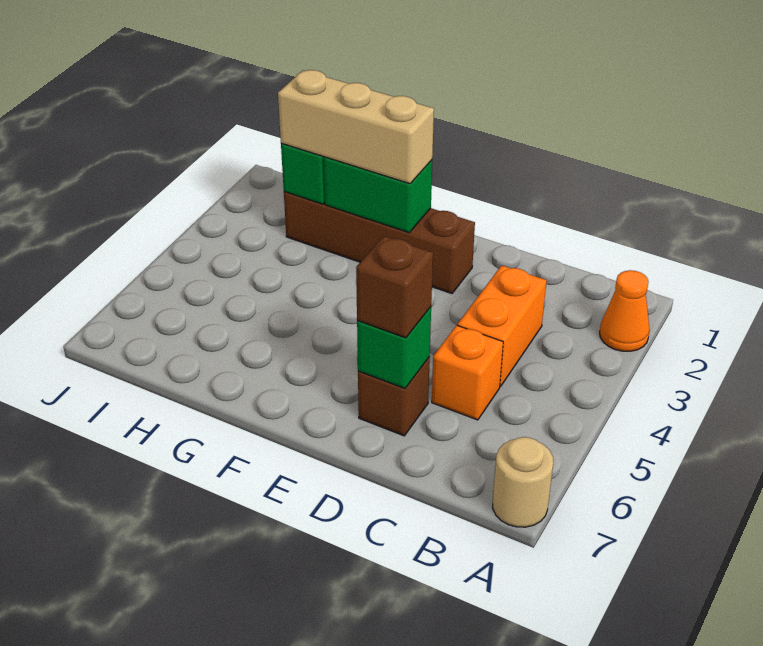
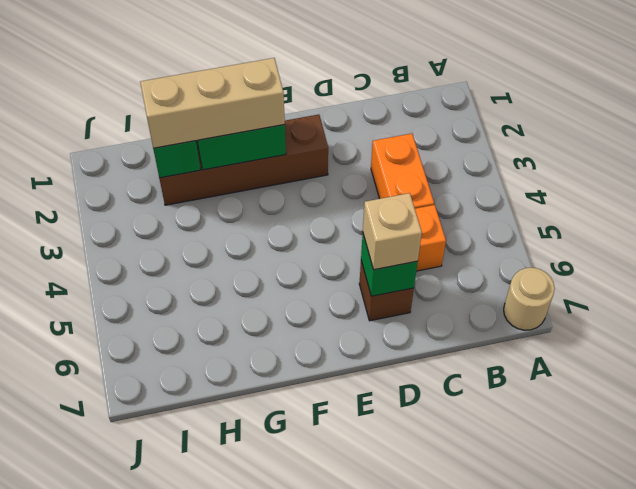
orange cone A2 level 1 -> none
brown brick D6 level 3 -> tan brick D6 level 3

